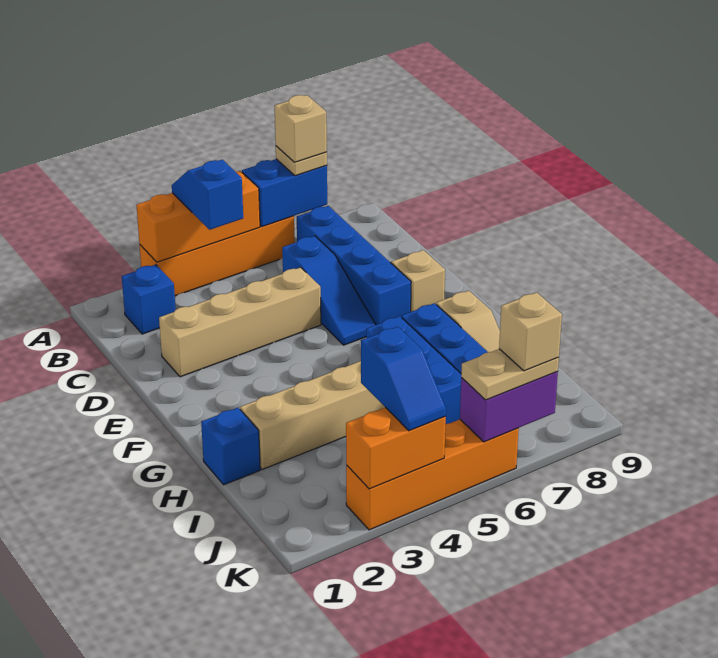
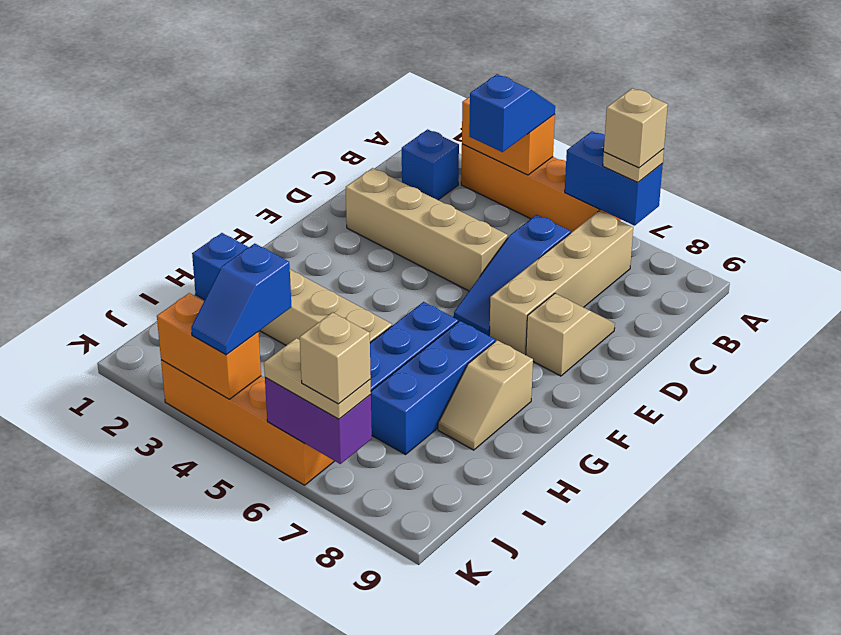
orange brick A3:A5 level 2 -> orange brick A3:A4 level 2
blue brick B7:E7 level 1 -> tan brick B7:E7 level 1

